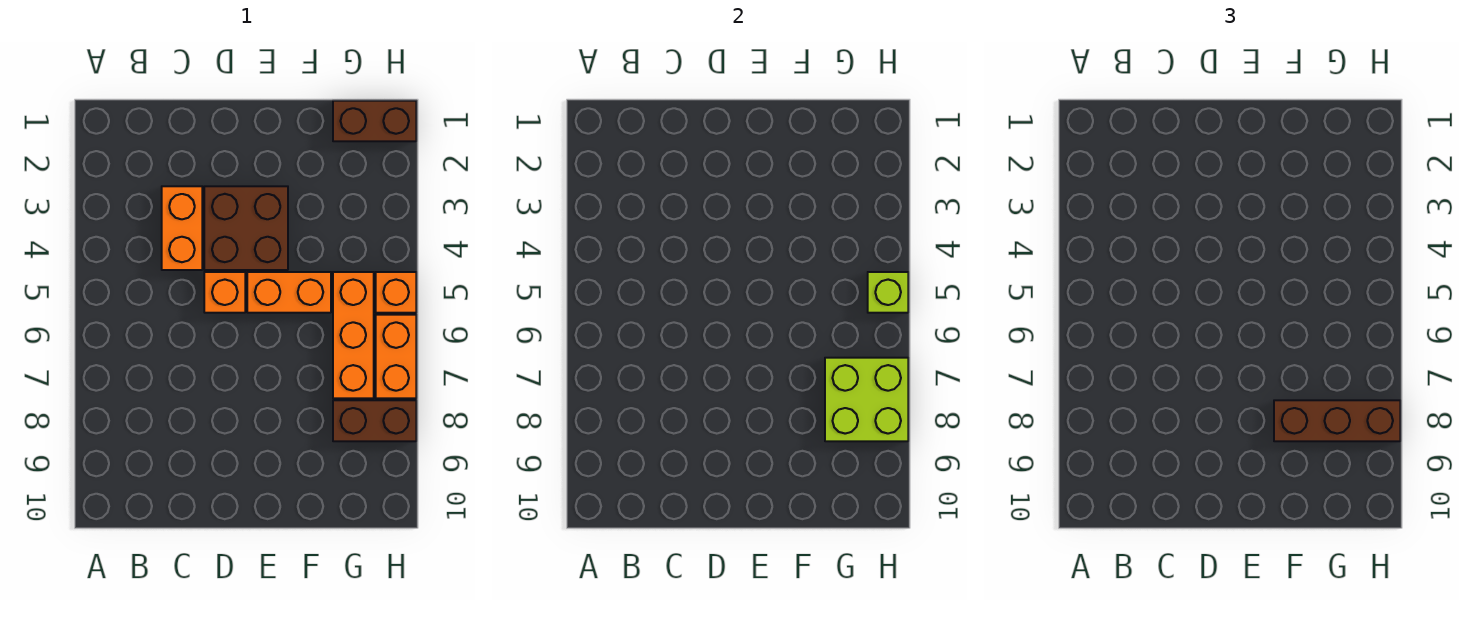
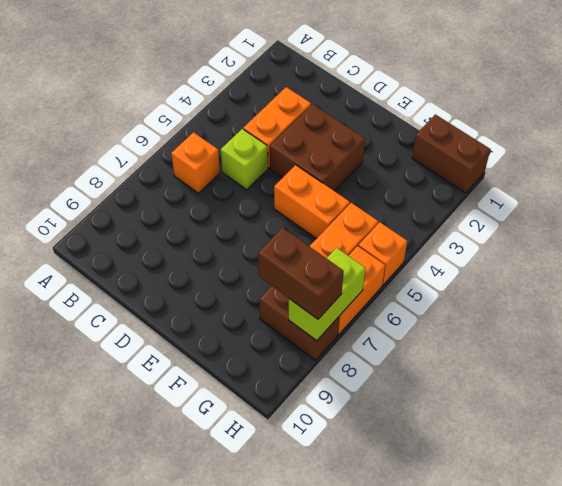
orange brick D5 level 1 -> orange brick B6 level 1
brown brick F8:H8 level 3 -> brown brick G8:H8 level 3
lime brick G7:H8 level 2 -> lime brick H7:H8 level 2
lime brick H5 level 2 -> lime brick C5 level 1

